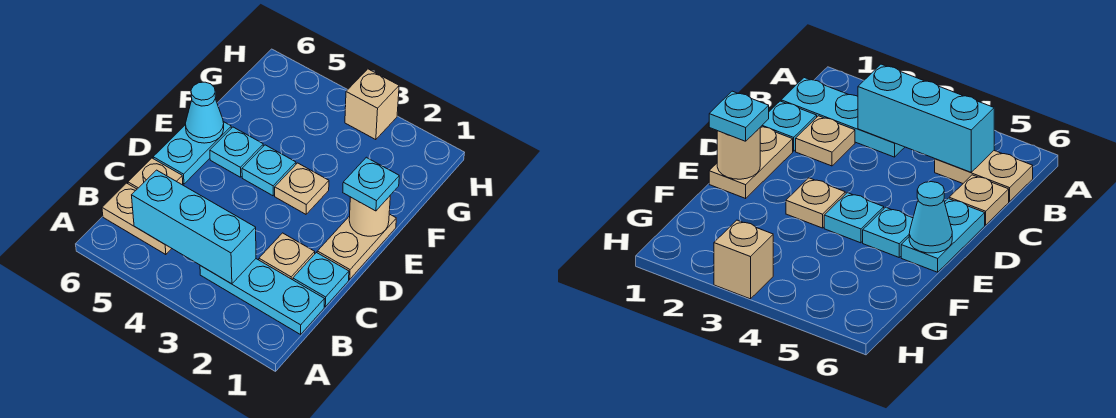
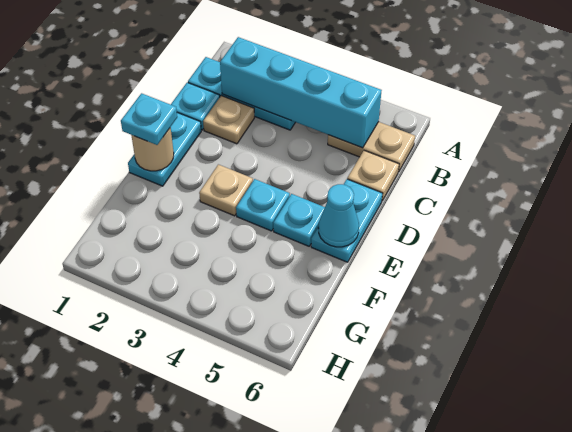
cyan brick B3:B5 level 2 -> cyan brick B2:B5 level 2
tan plate D1:E1 level 1 -> cyan plate D1:E1 level 1
tan brick H3 level 1 -> none

